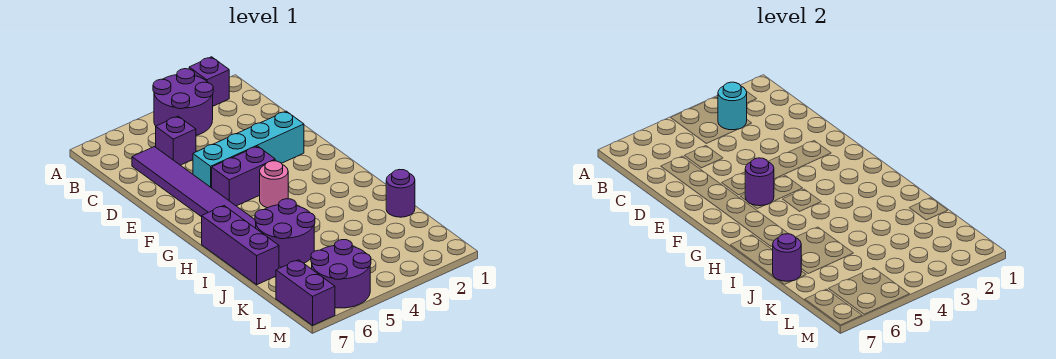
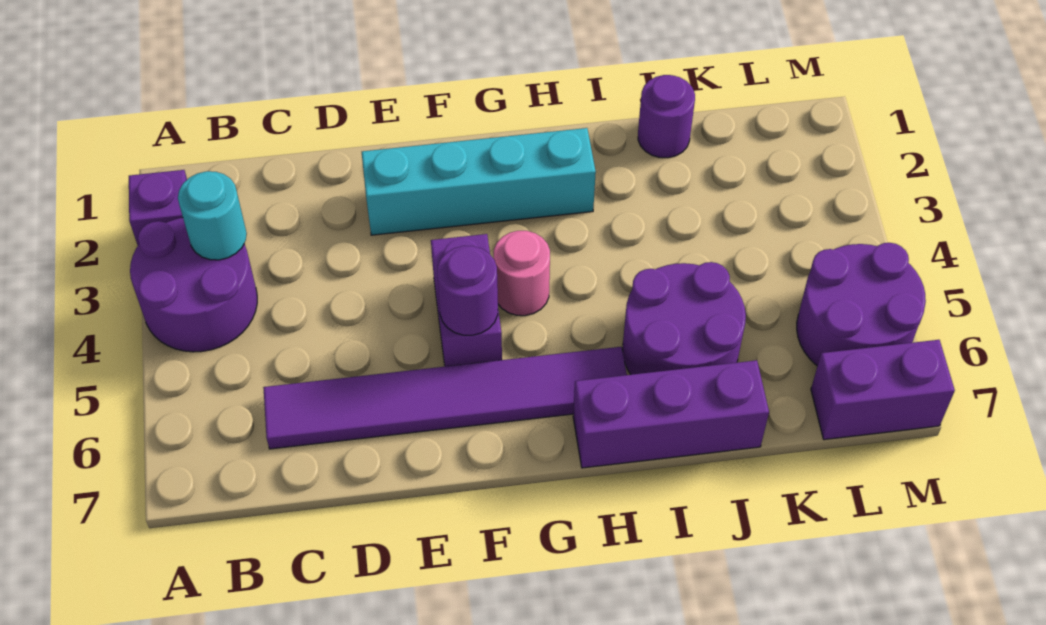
purple brick C5 level 1 -> none
cyan brick E2:E5 level 1 -> cyan brick E2:H2 level 1
purple round brick J7 level 2 -> none

